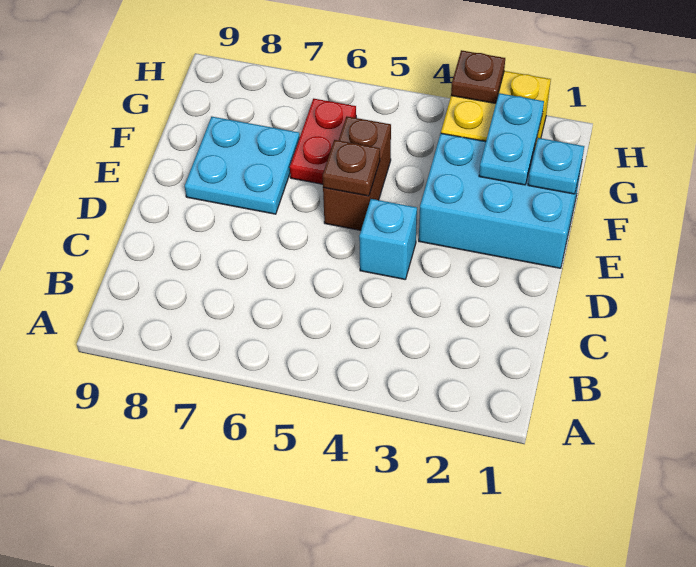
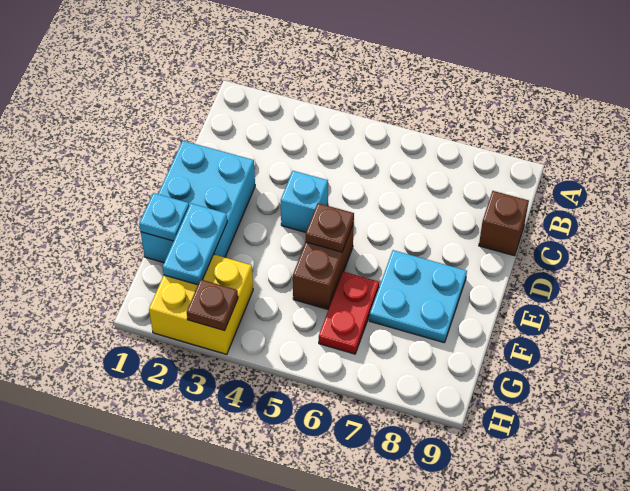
none -> brown brick C9 level 1
cyan brick E1:F3 level 1 -> cyan brick D1:F2 level 1

